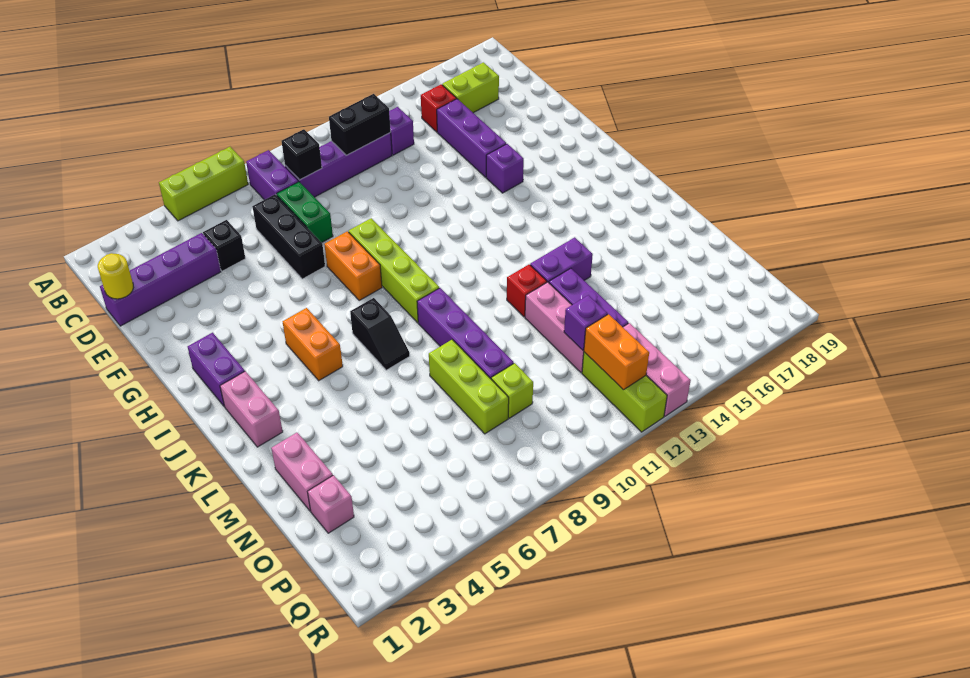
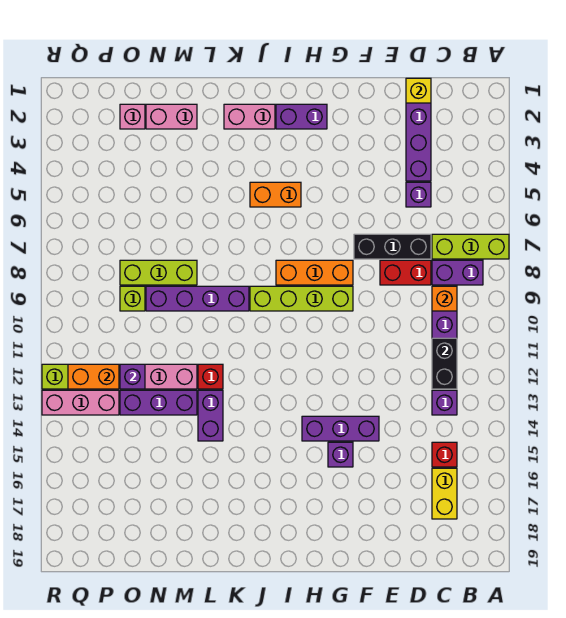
lime brick A5:A7 level 1 -> lime brick A7:C7 level 1
black brick C9 level 2 -> orange brick C9 level 2
lime brick C16:C17 level 1 -> yellow brick C16:C17 level 1
yellow round brick D1 level 2 -> yellow brick D1 level 2
black brick D5 level 1 -> purple brick D5 level 1
green brick D8:E8 level 1 -> red brick D8:E8 level 1
purple brick D15:F15 level 1 -> purple brick F14:H14 level 1
orange brick G8:H8 level 1 -> orange brick G8:I8 level 1
black slope J7:K7 level 1 top J -> none

